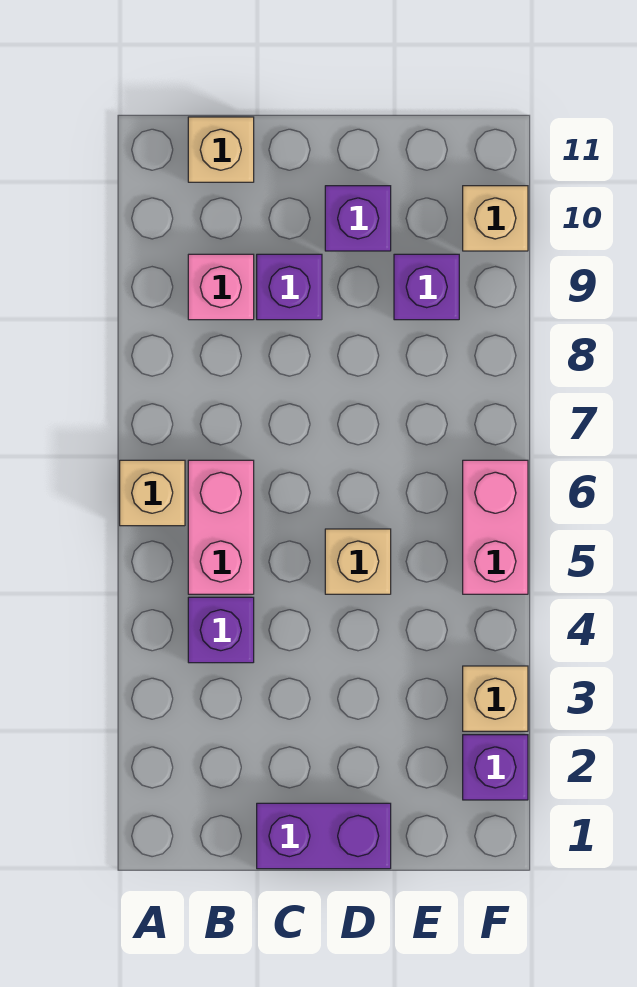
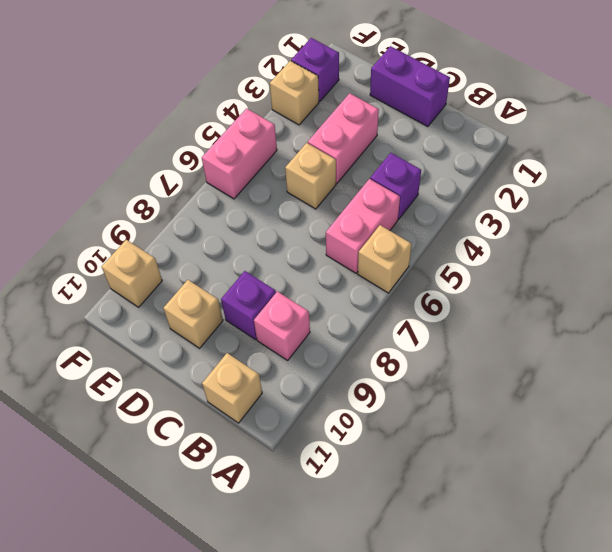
none -> pink brick D3:D4 level 1
purple brick D10 level 1 -> tan brick D10 level 1
purple brick E9 level 1 -> none

